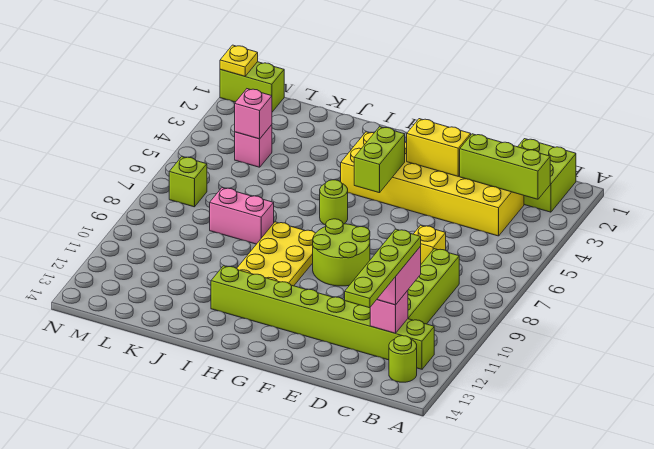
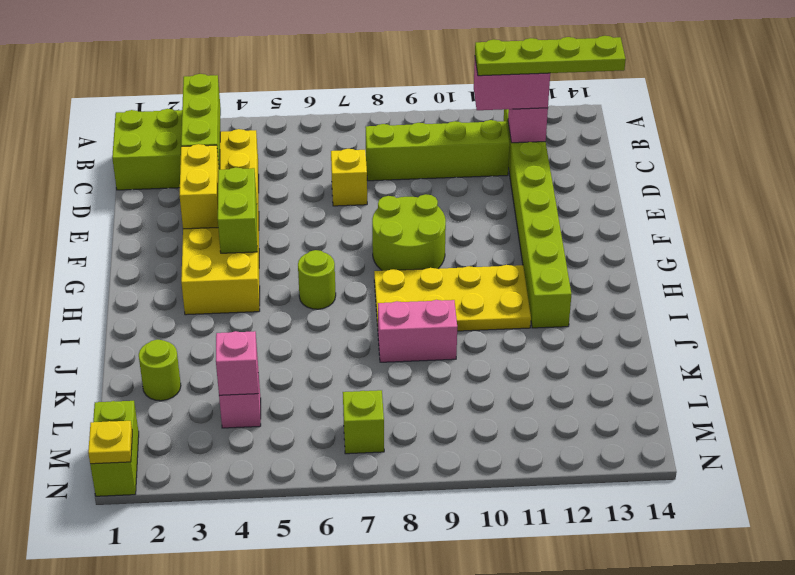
lime round brick B13 level 1 -> lime round brick K2 level 1
lime brick G4:G5 level 2 -> lime brick F4:G4 level 2
pink brick J8:K8 level 1 -> pink brick J8:J9 level 1

